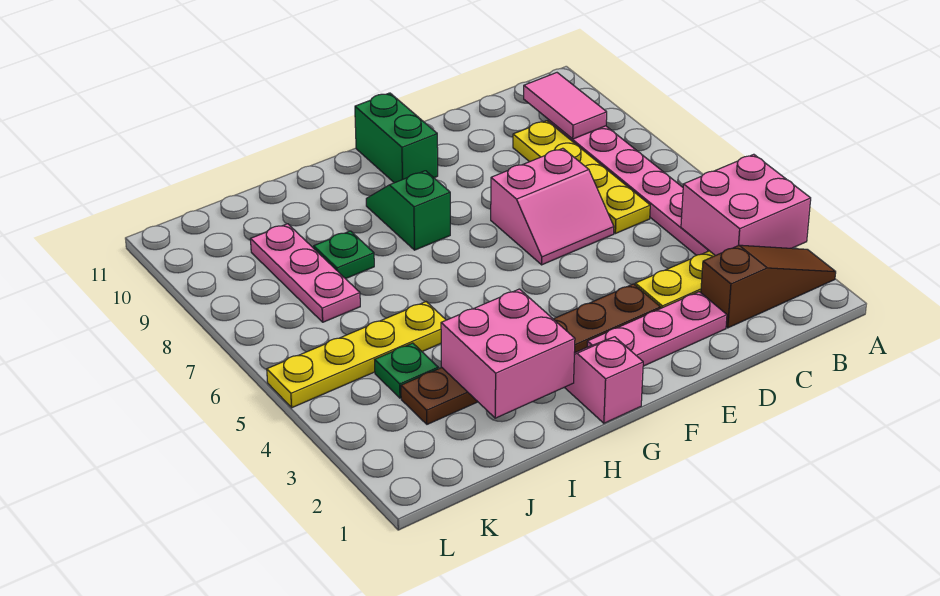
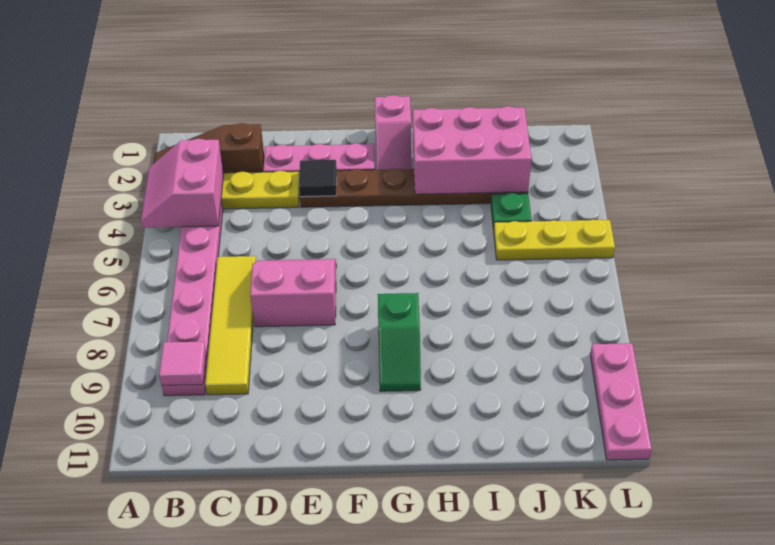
pink brick A3:B4 level 2 -> pink slope A3:B4 level 2 top B
pink tile B9:B10 level 2 -> pink tile B9 level 2
yellow plate C6:C9 level 1 -> yellow tile C6:C9 level 1
none -> black tile E3 level 2
green brick F10:F11 level 1 -> none
pink brick H2:I3 level 2 -> pink brick H2:J3 level 2
yellow plate I5:L5 level 1 -> yellow plate J5:L5 level 1
green plate I8 level 1 -> none
pink plate J7:J9 level 1 -> pink plate L9:L11 level 1

